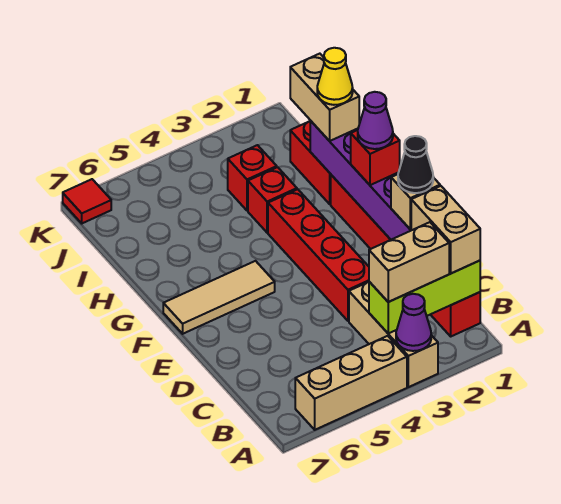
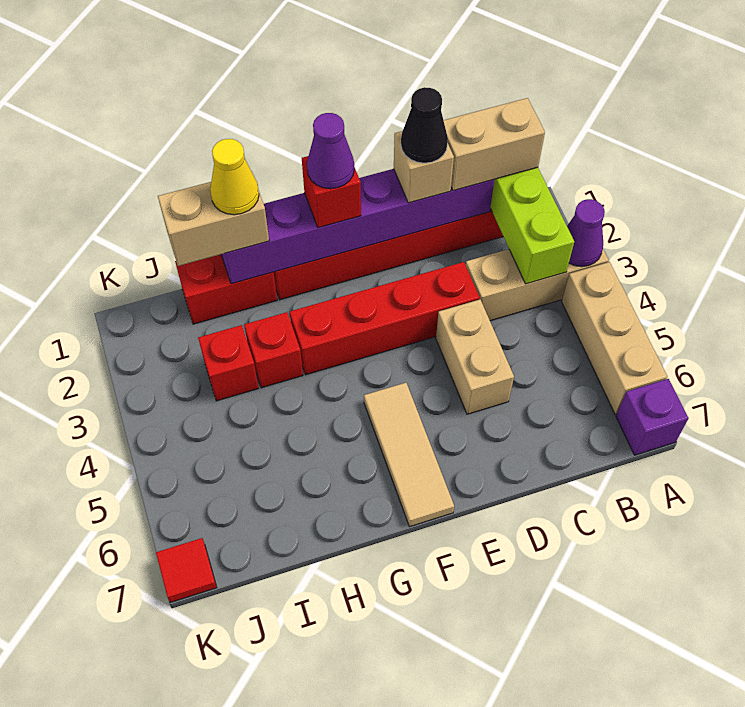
none -> purple brick A7 level 1
tan brick B2:B3 level 3 -> tan brick D4:D5 level 1

